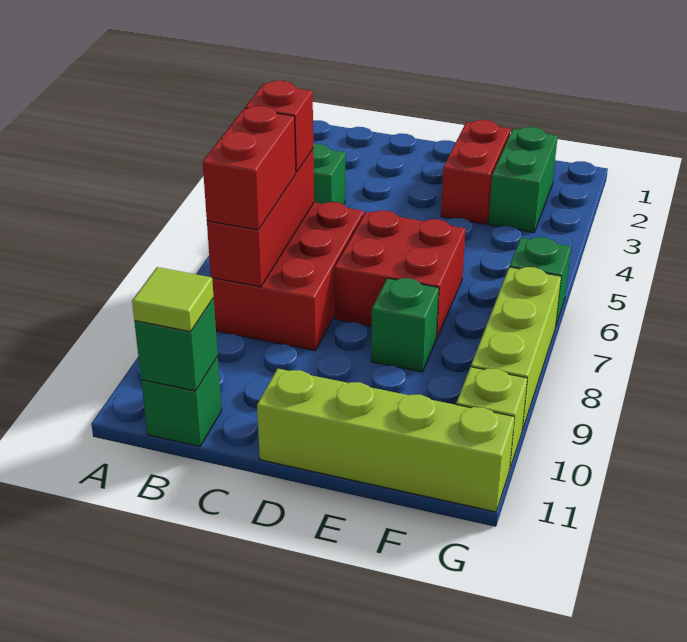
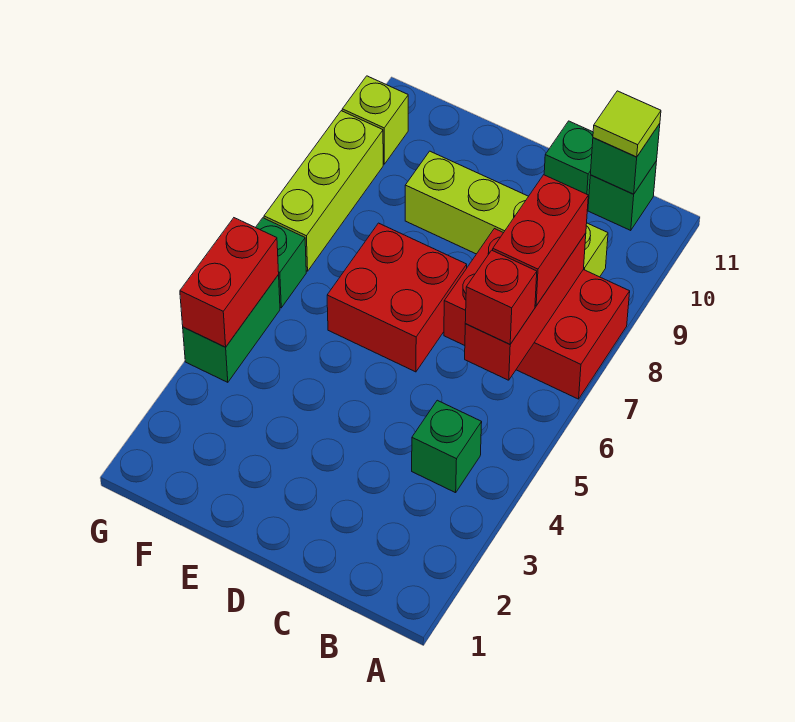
red brick B6:C8 level 1 -> red brick A7:C8 level 1
lime brick D11:G11 level 1 -> lime brick B9:E9 level 1
red brick E2:E3 level 1 -> red brick G4:G5 level 2
green brick E8 level 1 -> green brick C11 level 1
green brick F2:F3 level 1 -> green brick G4:G5 level 1

